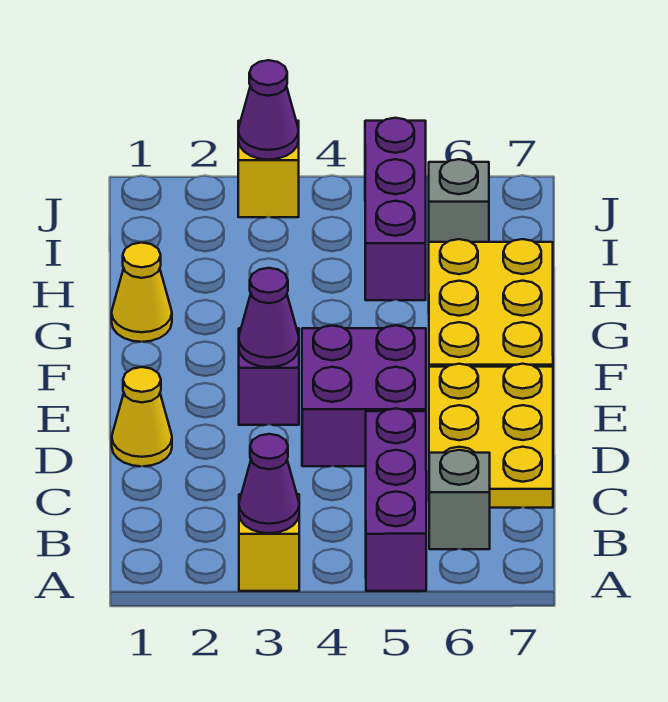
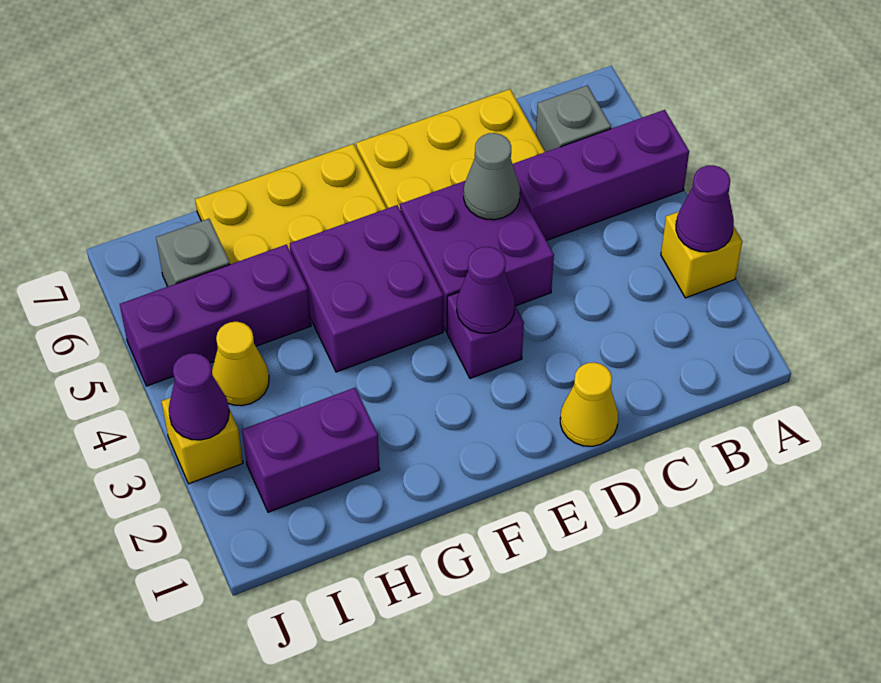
none -> grey cone D5 level 2
none -> purple brick F4:G5 level 1
yellow cone G1 level 1 -> yellow cone I4 level 1
none -> purple brick H2:I2 level 1

